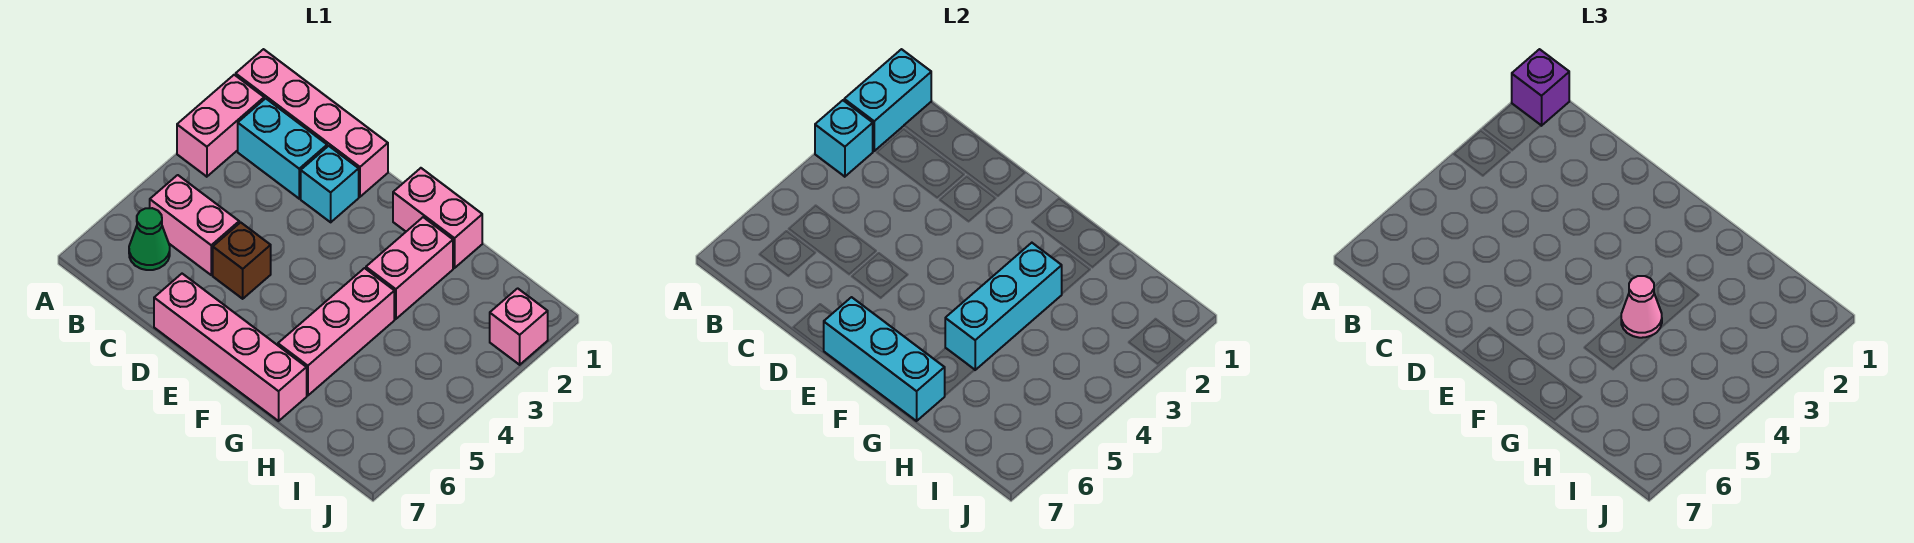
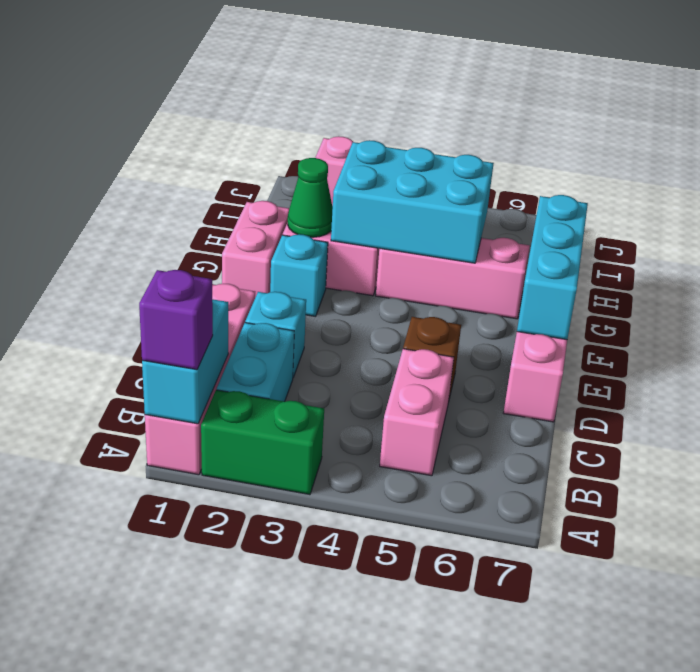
cyan brick A1:A2 level 2 -> cyan brick A1:B1 level 2
pink brick A2:A3 level 1 -> green brick A2:A3 level 1
cyan brick A3 level 2 -> cyan brick F2 level 1
green cone B6 level 1 -> green cone G2 level 2
cyan brick G3:G5 level 2 -> cyan brick G3:H5 level 2
pink cone G4 level 3 -> none

